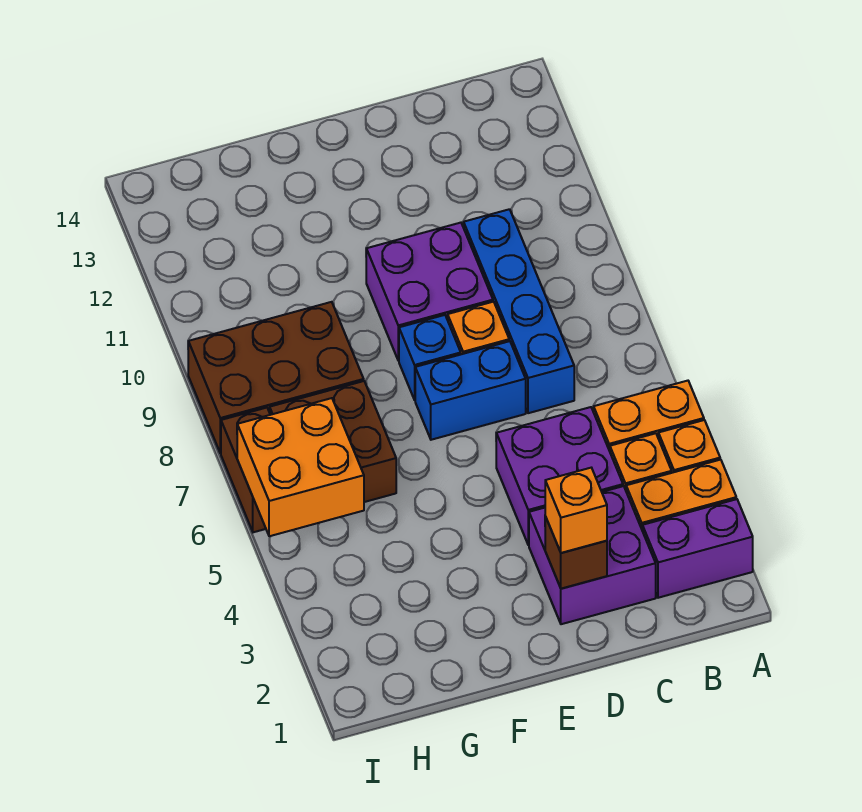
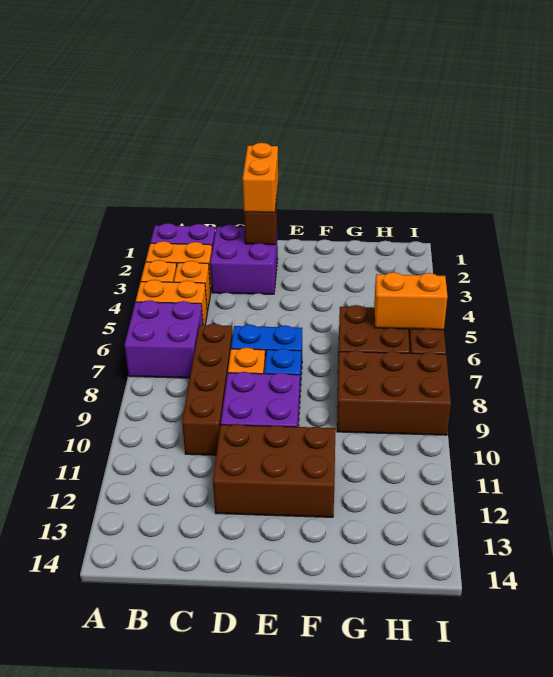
purple brick C4:D5 level 1 -> purple brick A6:B7 level 1
blue brick C7:C10 level 1 -> brown brick C7:C10 level 1
orange brick D2 level 3 -> orange brick D1:D2 level 3
none -> brown brick D11:F12 level 1
orange brick H5:I6 level 2 -> orange brick H6:I6 level 2

